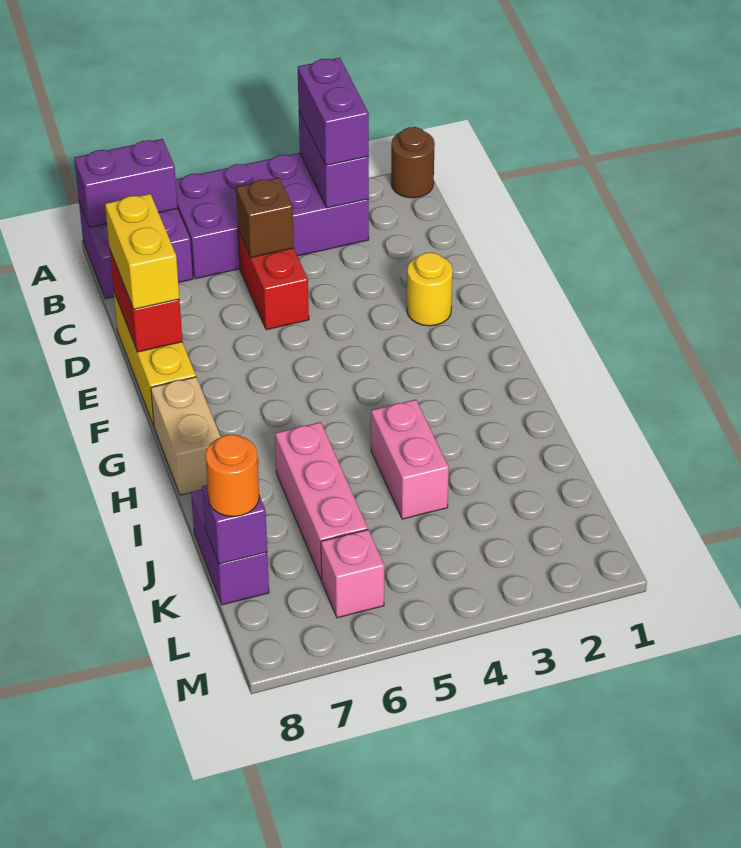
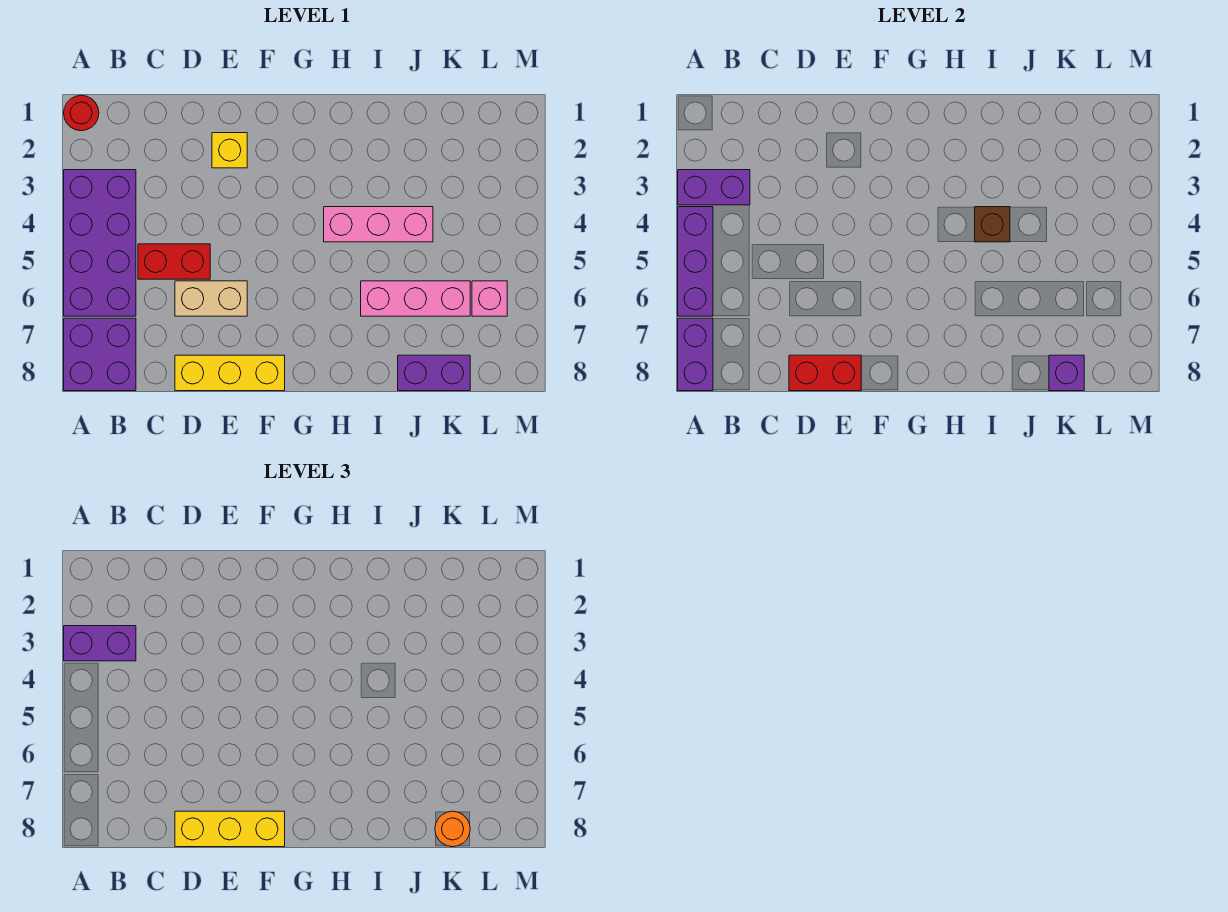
brown round brick A1 level 1 -> red round brick A1 level 1
none -> purple brick A4:A6 level 2
brown brick C5 level 2 -> brown brick I4 level 2
yellow brick D8:E8 level 3 -> yellow brick D8:F8 level 3
yellow round brick E2 level 1 -> yellow brick E2 level 1
tan brick G8:H8 level 1 -> tan brick D6:E6 level 1
pink brick I4:J4 level 1 -> pink brick H4:J4 level 1

